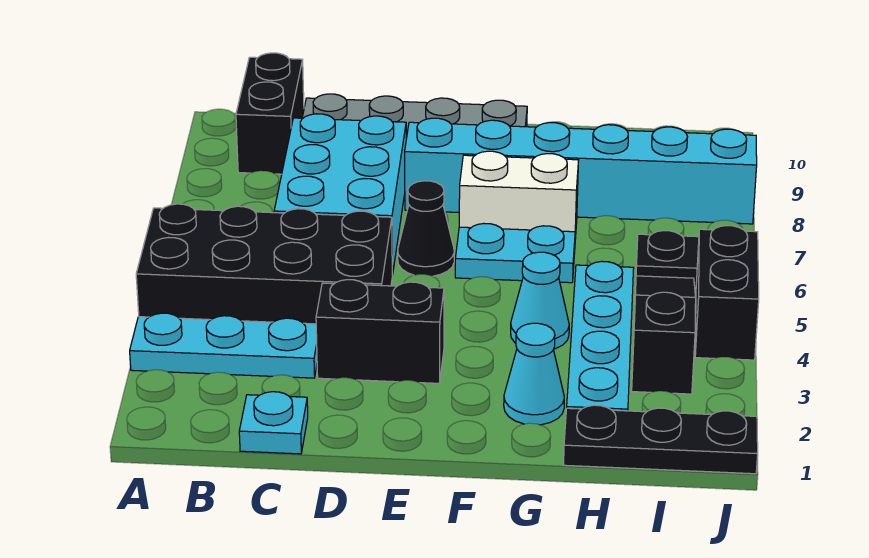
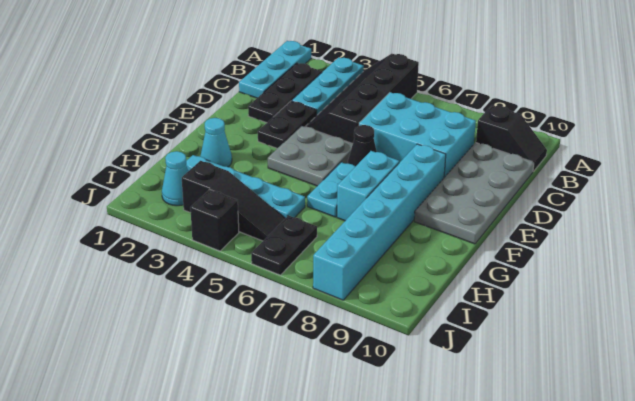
black brick A4:D5 level 1 -> black slope A4:D5 level 1 top 5
black brick B9:B10 level 1 -> black slope B9:B10 level 1 top 9
cyan plate C1 level 1 -> cyan plate A1:C1 level 1
black brick D3:E3 level 1 -> black plate D3:E3 level 1
none -> grey plate E4:F5 level 1
white brick F7:G7 level 1 -> cyan brick F7:G7 level 1
cyan cone G4 level 1 -> cyan cone I2 level 1
black plate H1:J1 level 1 -> black plate B2:D2 level 1
black brick J4:J5 level 1 -> black brick J4 level 1

